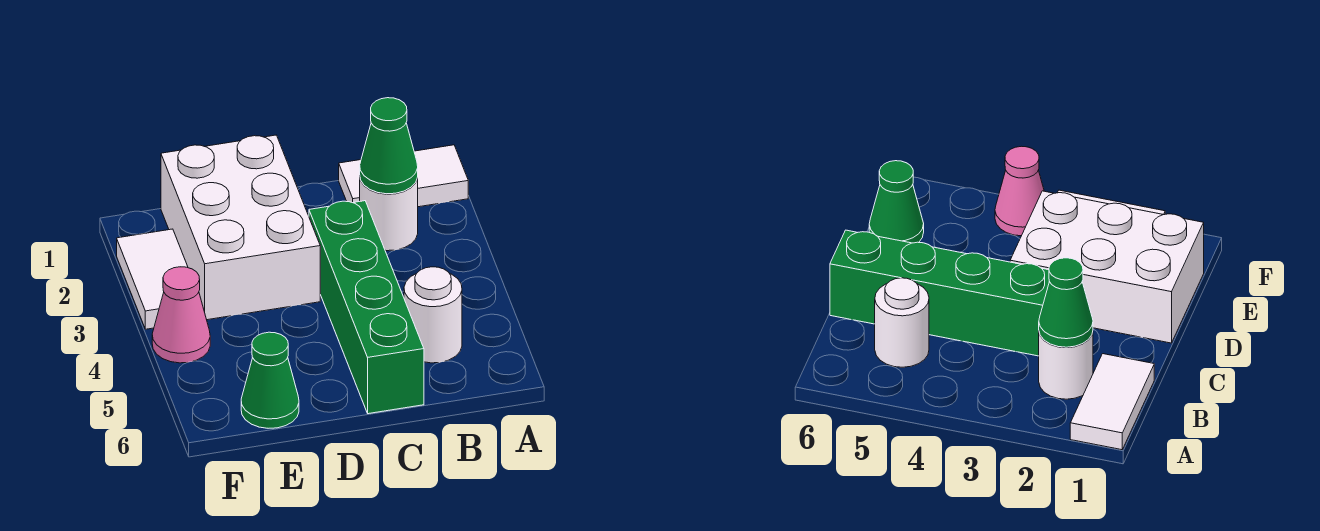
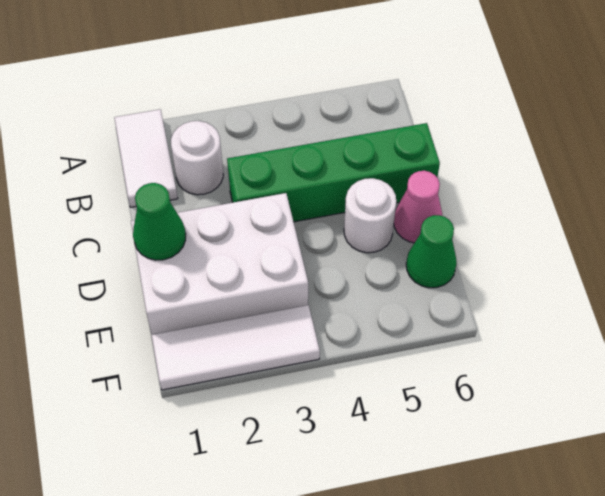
green cone B2 level 2 -> green cone D1 level 2
white round brick B5 level 1 -> white round brick D5 level 1
white tile F2:F3 level 1 -> white tile F1:F3 level 1
pink cone F4 level 1 -> pink cone D6 level 1

